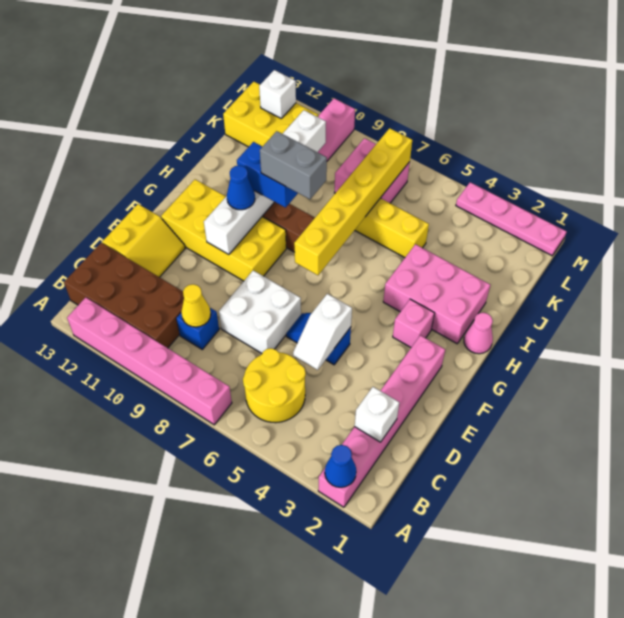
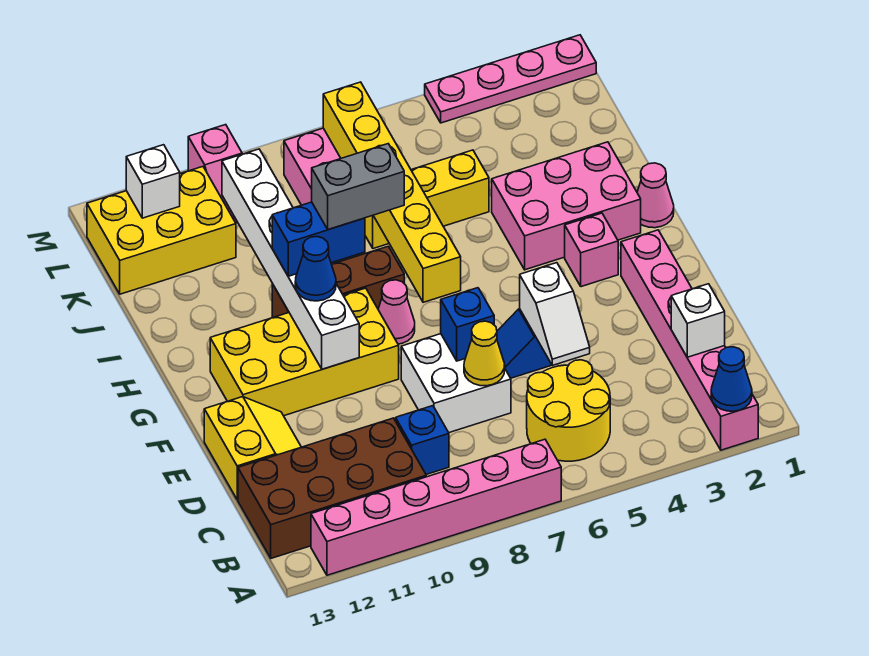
yellow cone C9 level 2 -> yellow cone D7 level 2
none -> blue brick E7 level 2
none -> pink cone G8 level 1

